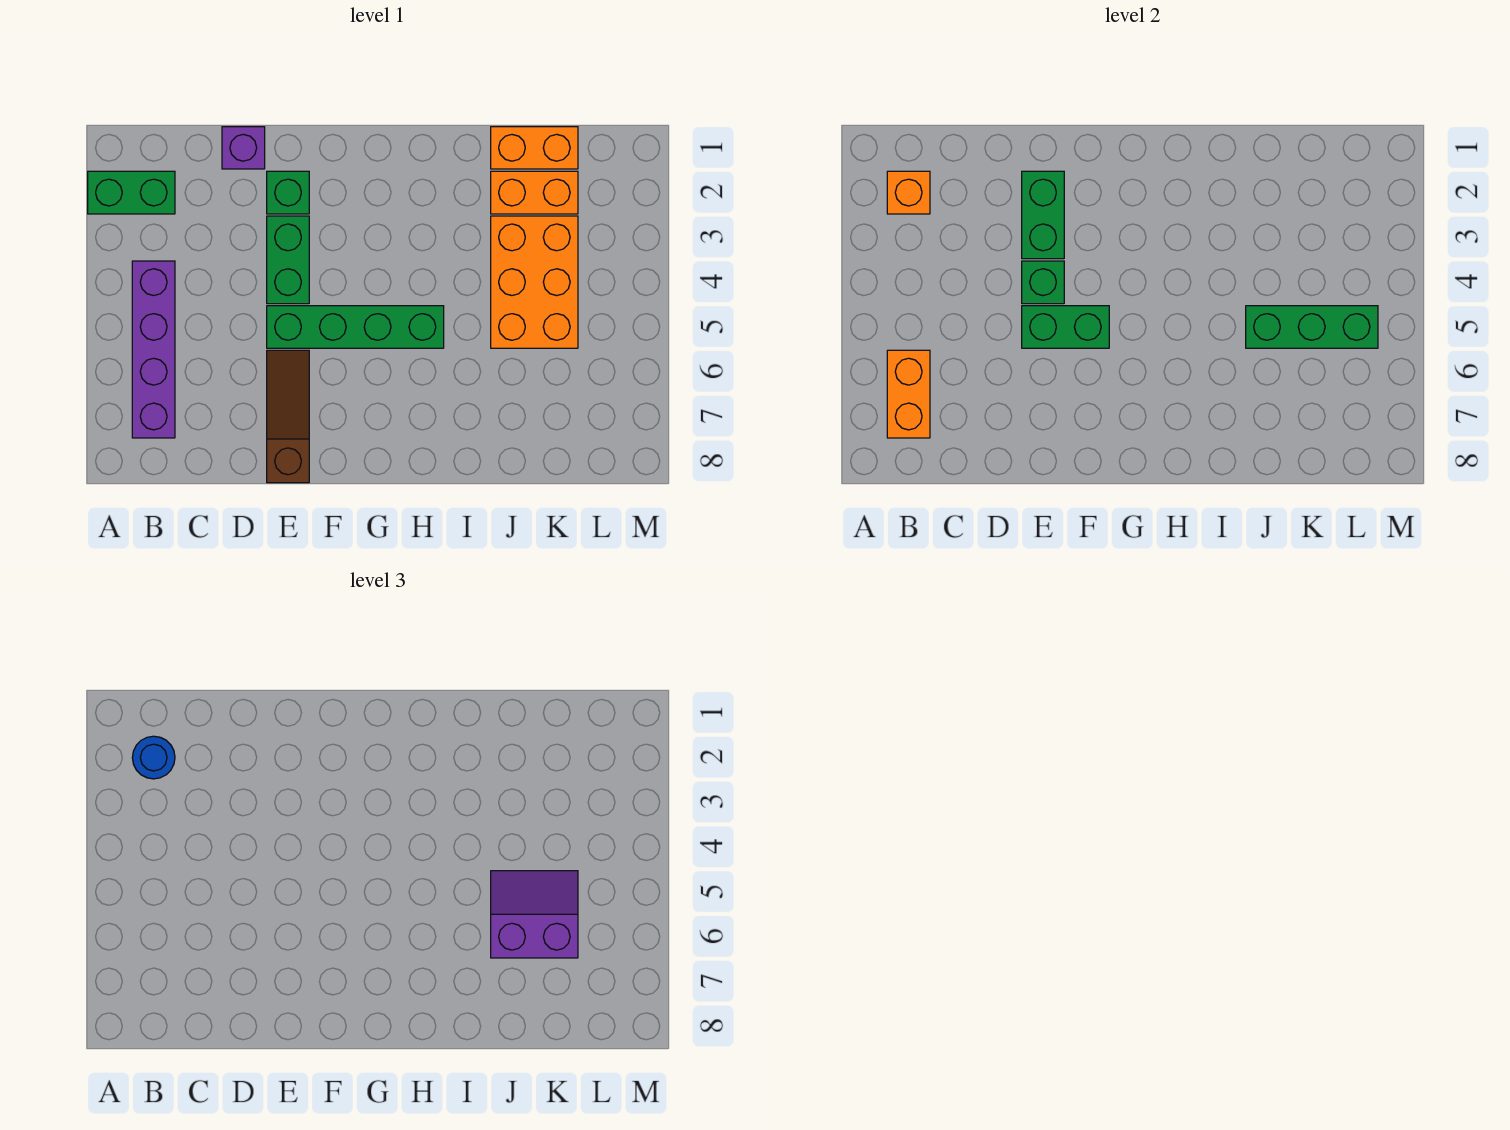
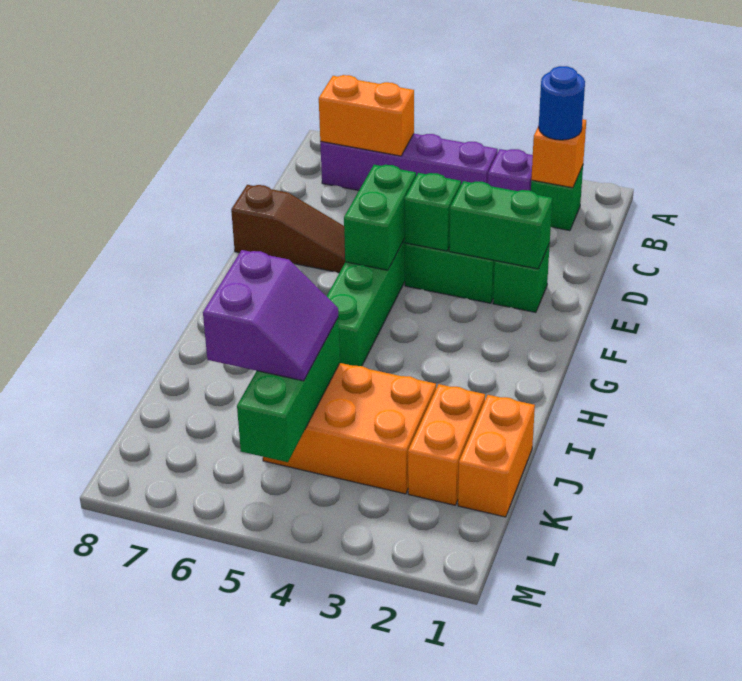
green brick A2:B2 level 1 -> green brick B2 level 1
purple brick D1 level 1 -> purple brick B3 level 1

